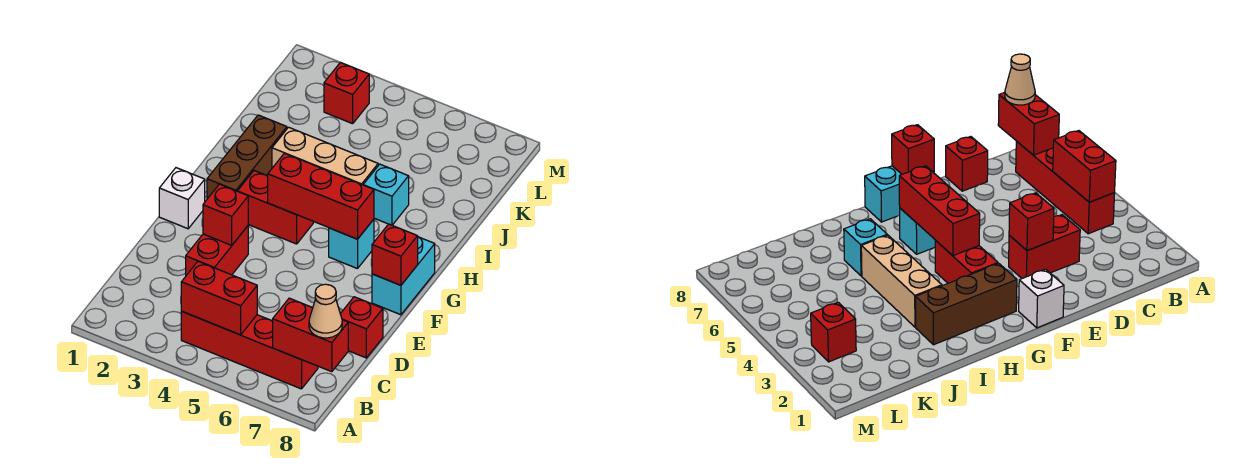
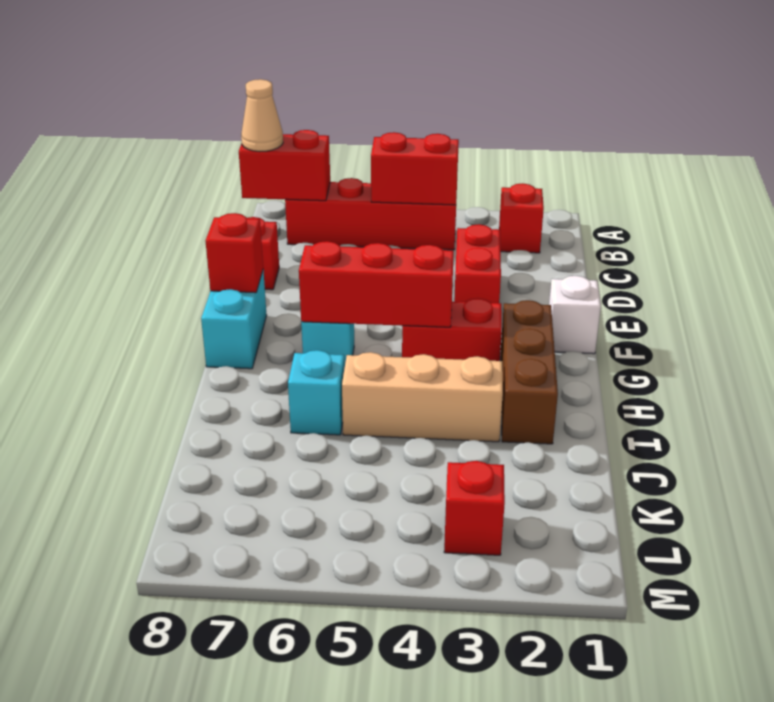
red brick E3 level 2 -> red brick B2 level 1

